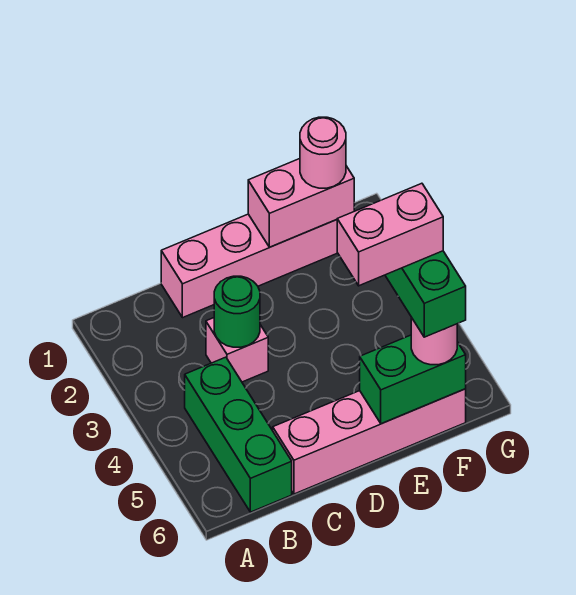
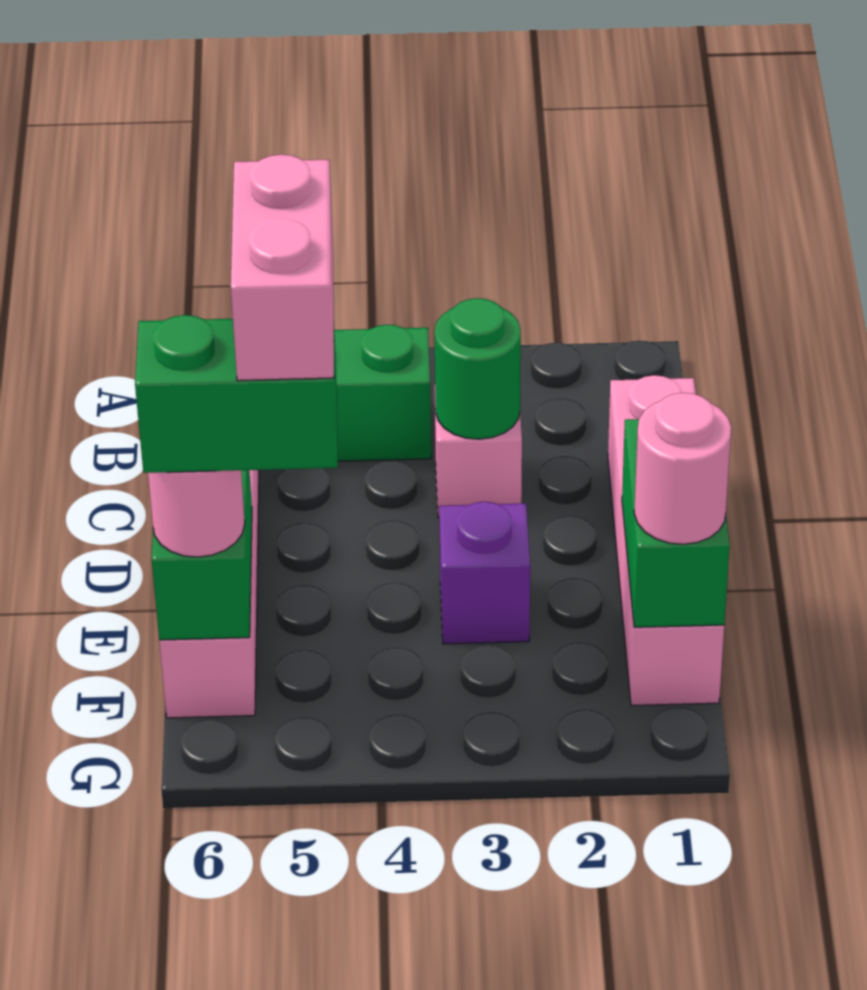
pink brick E1:F1 level 2 -> green brick E1:F1 level 2
none -> purple brick E3 level 1

